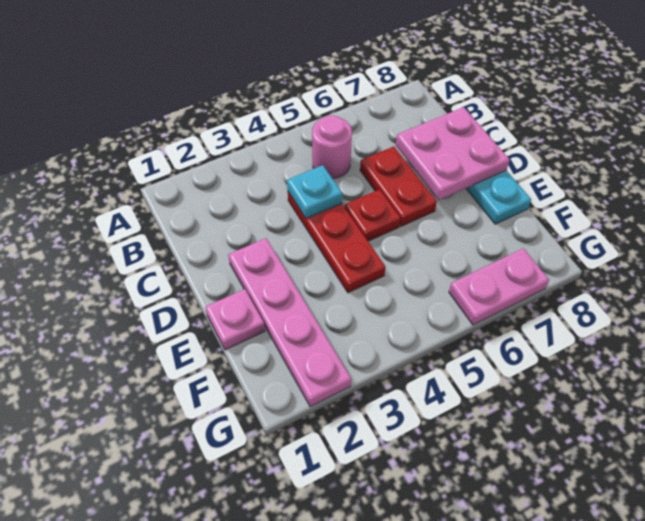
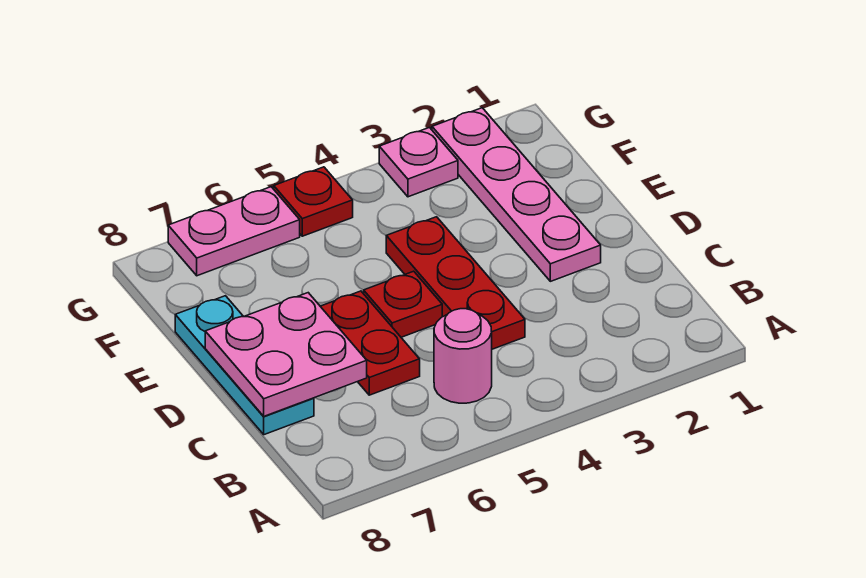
cyan plate C4 level 2 -> none
pink plate E1 level 1 -> pink plate G3 level 1
none -> red plate G5 level 1

